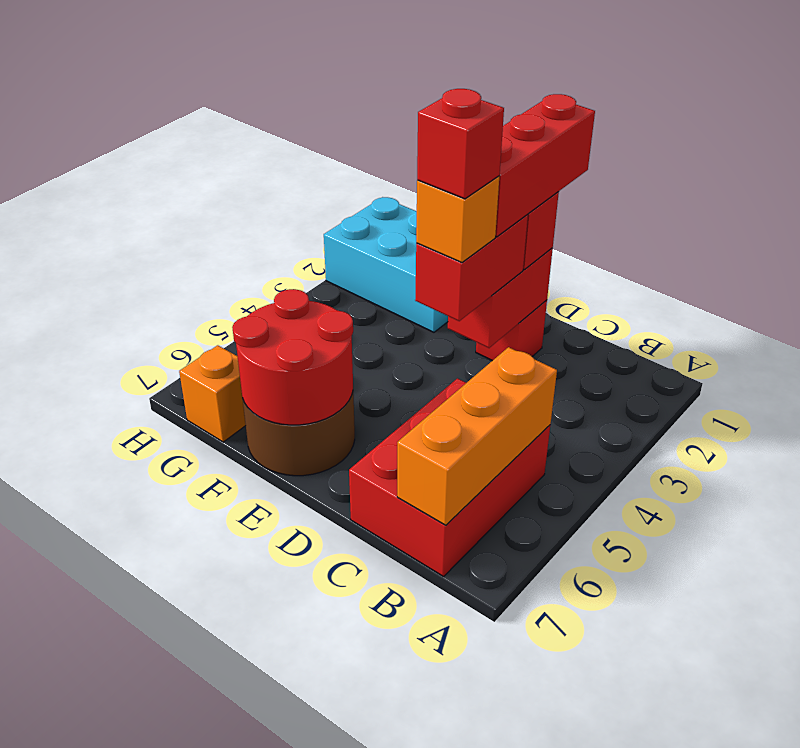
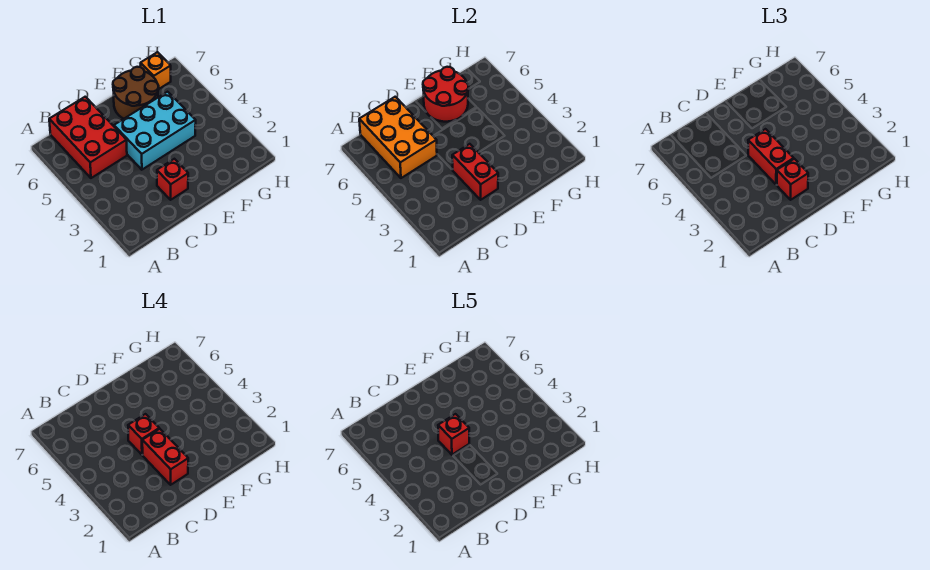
orange brick B5:B7 level 2 -> orange brick B5:C7 level 2
red brick D1:D3 level 4 -> red brick D2:D3 level 4
orange brick D4 level 4 -> red brick D4 level 4
cyan brick F1:H2 level 1 -> cyan brick D4:F5 level 1

